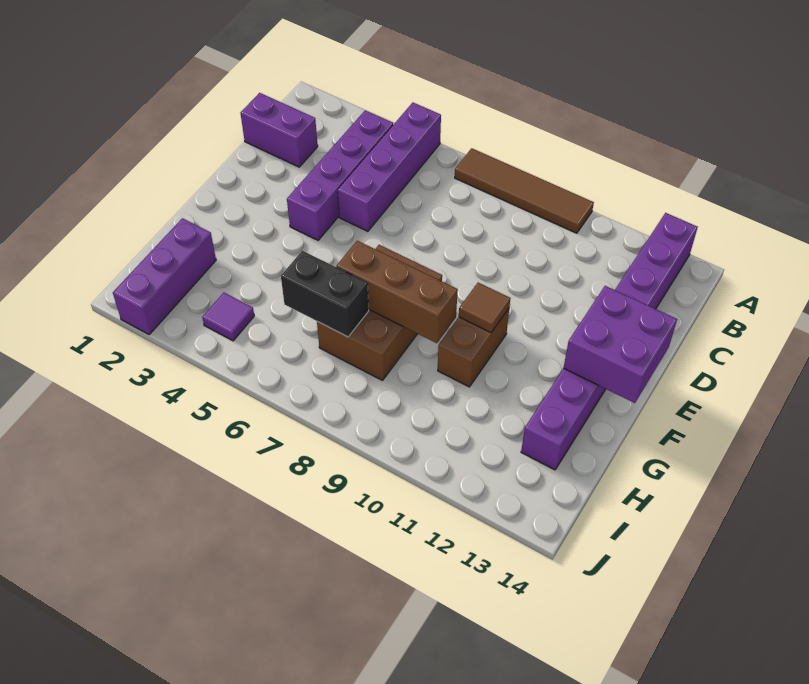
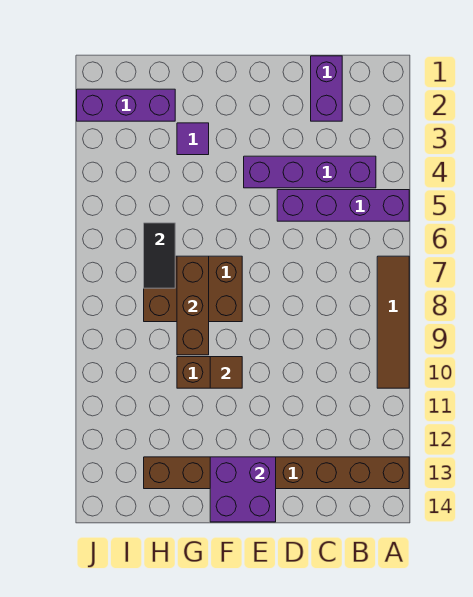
purple brick A13:H13 level 1 -> brown brick A13:H13 level 1
black brick H6:H7 level 2 -> black tile H6:H7 level 2
purple tile I4 level 1 -> purple tile G3 level 1

